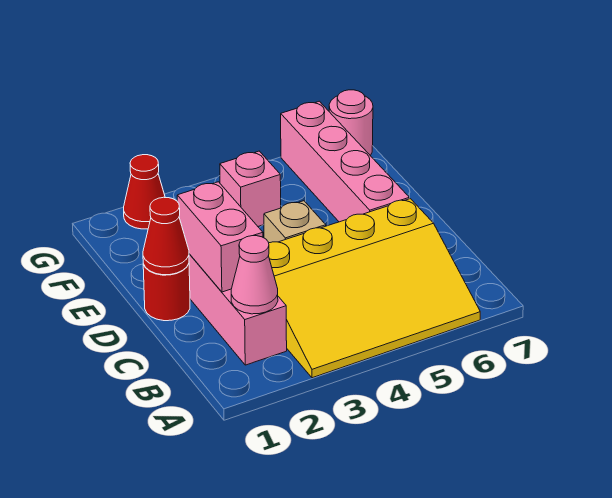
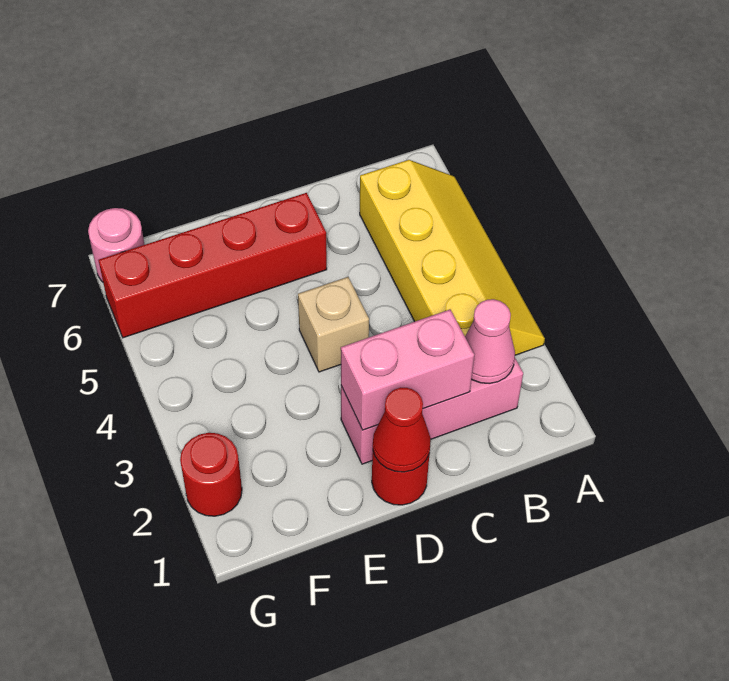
yellow slope A3:C6 level 1 top C -> yellow slope A3:B6 level 1 top B
pink brick D6:G6 level 1 -> red brick D6:G6 level 1
pink brick F4 level 1 -> none
red cone G2 level 1 -> red round brick G2 level 1

